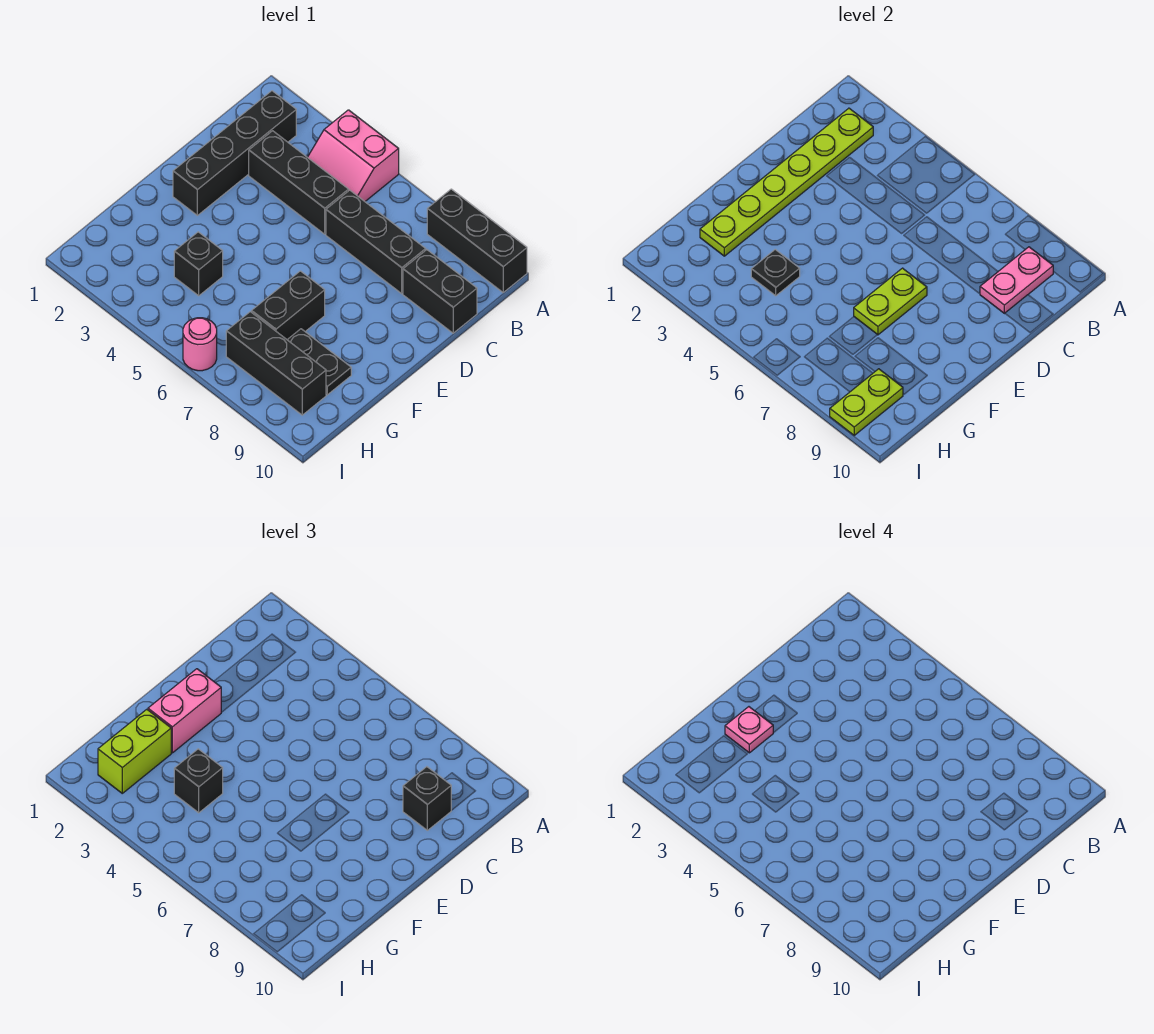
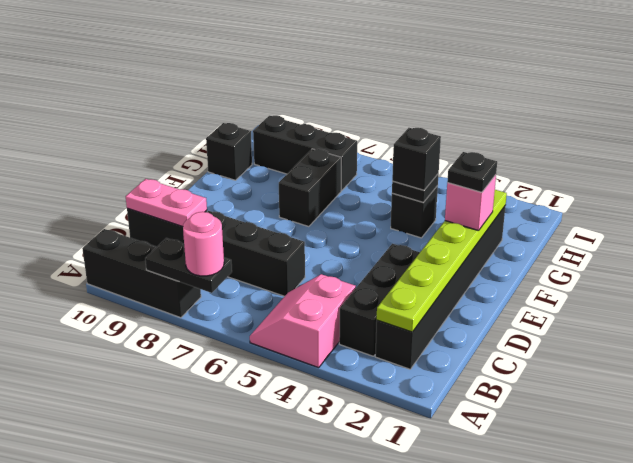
pink slope A4:B5 level 1 top A -> pink slope A4:B5 level 1 top 4
black brick B2:E2 level 1 -> black brick B2:G2 level 1
pink plate B9:C9 level 2 -> pink plate C9:C10 level 2
black brick C3:C5 level 1 -> black brick B3:D3 level 1
black brick C9 level 3 -> black brick G10 level 1
pink brick E2:F2 level 3 -> pink brick F2 level 3
lime plate E7:F7 level 2 -> none
pink plate F2 level 4 -> black plate F2 level 4
lime brick G2:H2 level 3 -> none
black plate G8:G9 level 1 -> black plate A7:A8 level 2
lime plate H9:I9 level 2 -> none
pink round brick I6 level 1 -> pink round brick A7 level 3

